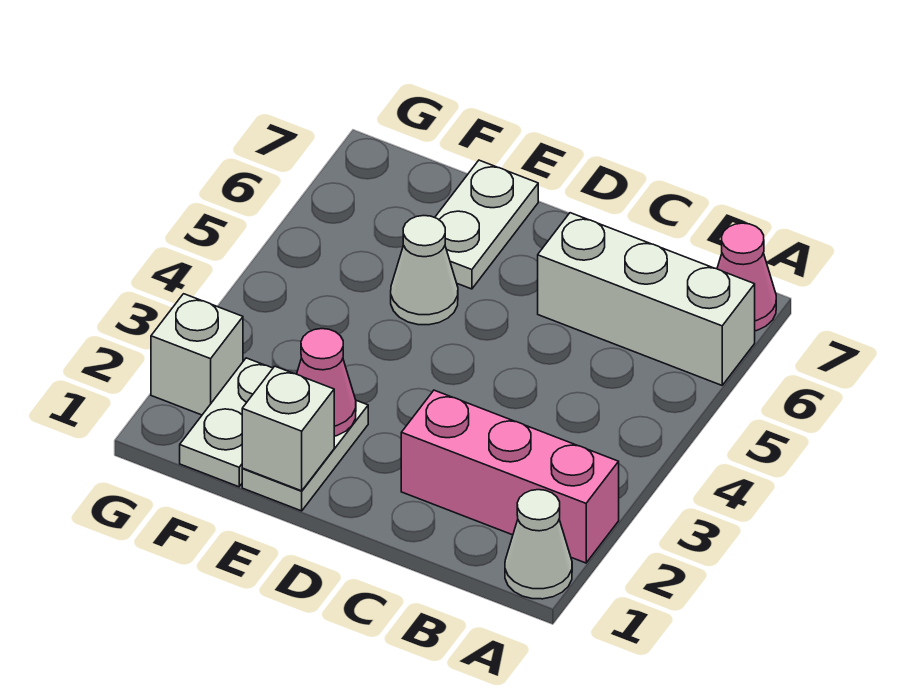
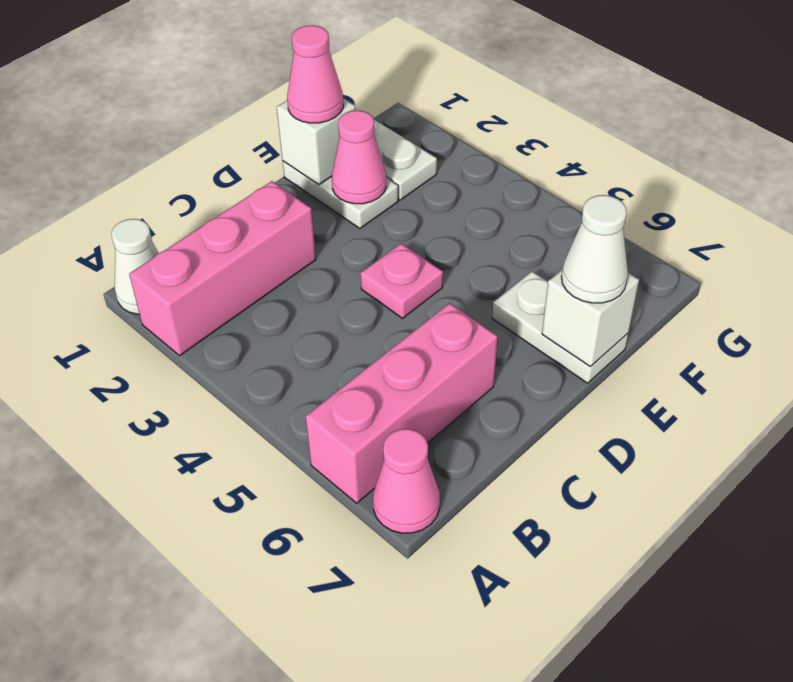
white brick A6:C6 level 1 -> pink brick A6:C6 level 1
none -> pink plate D4 level 1
none -> pink cone E1 level 3
white cone E5 level 1 -> white cone E7 level 3
white brick G2 level 1 -> white brick E7 level 2

